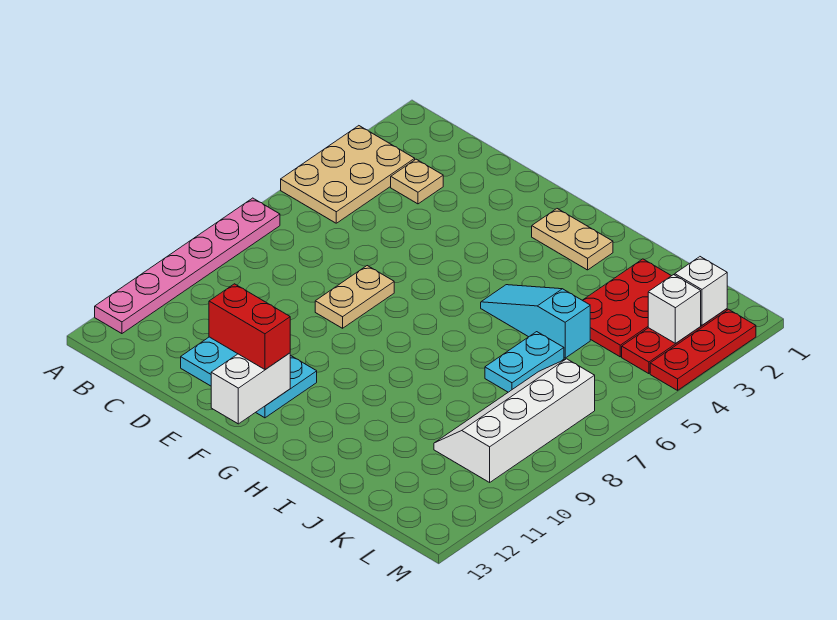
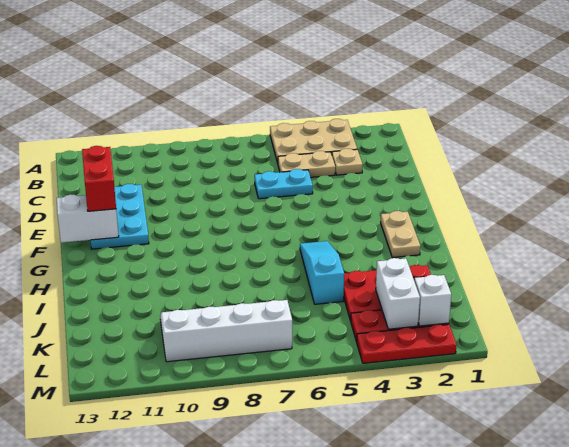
pink plate A7:A12 level 1 -> none
tan plate E7:E8 level 1 -> tan plate C4:C5 level 1
cyan plate J6:J7 level 1 -> cyan plate D5:D6 level 1
white brick L3 level 2 -> white brick K3:L3 level 2

